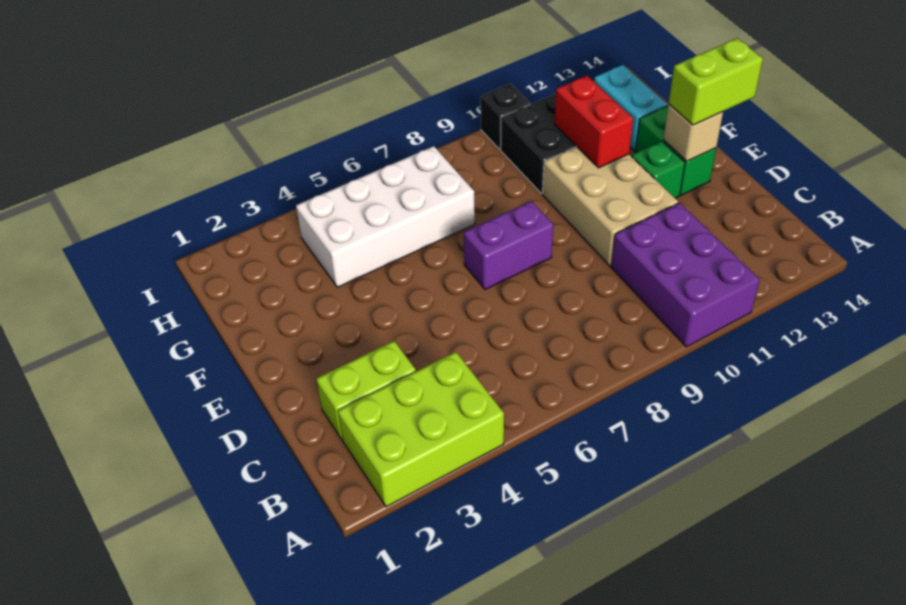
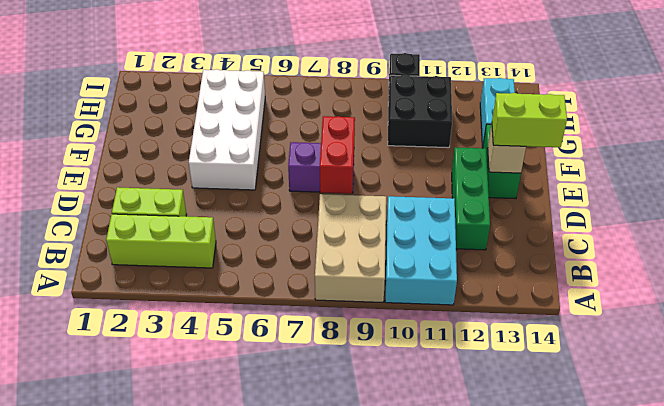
lime brick A2:B4 level 1 -> lime brick B2:B4 level 1
purple brick A10:C11 level 1 -> cyan brick A10:C11 level 1
tan brick D10:F11 level 1 -> tan brick A8:C9 level 1
green brick E12 level 1 -> green brick C12:E12 level 1
red brick F11:G11 level 2 -> red brick D8:E8 level 2
white brick G4:H7 level 1 -> white brick E4:H5 level 1

